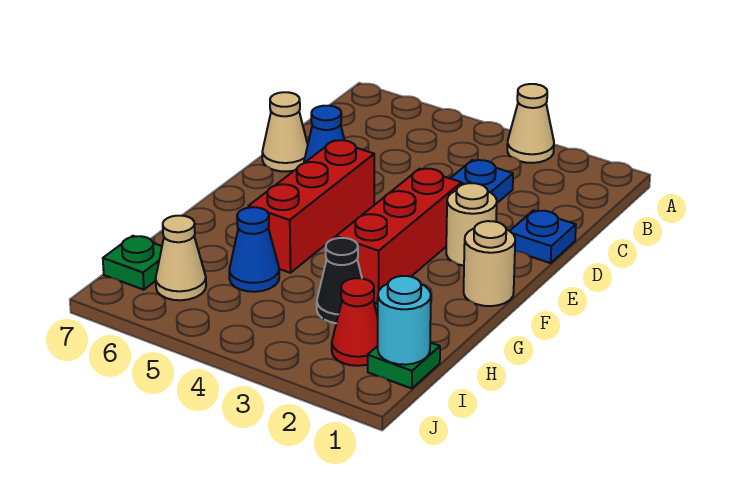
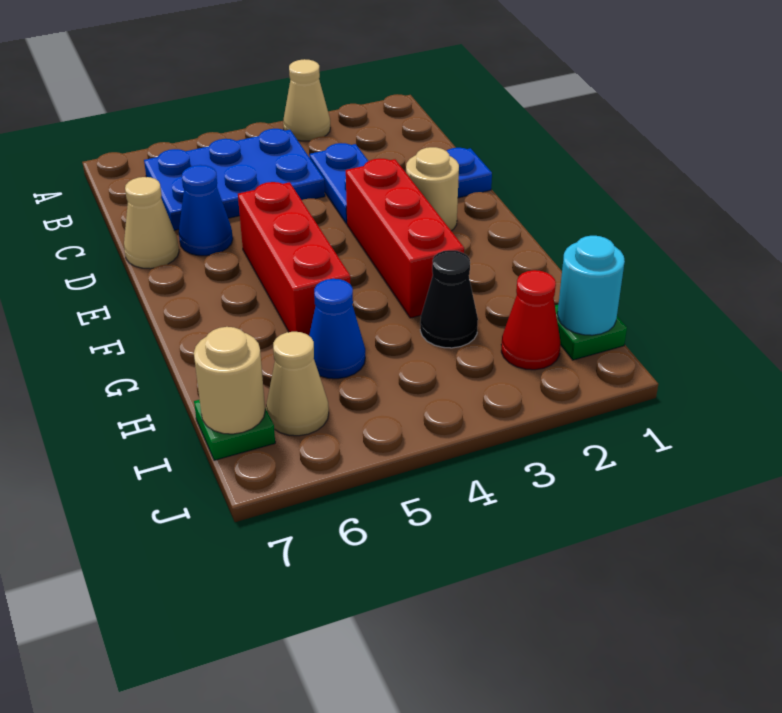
none -> blue plate B4:C6 level 1
tan round brick F1 level 1 -> tan round brick I7 level 2

